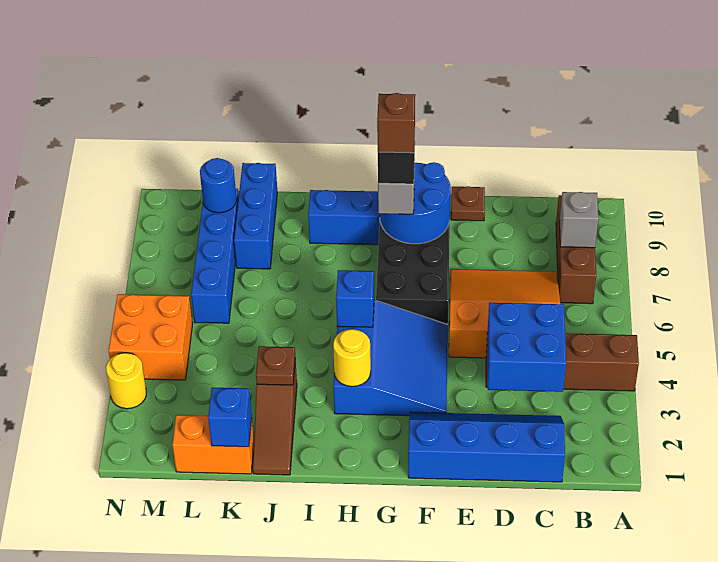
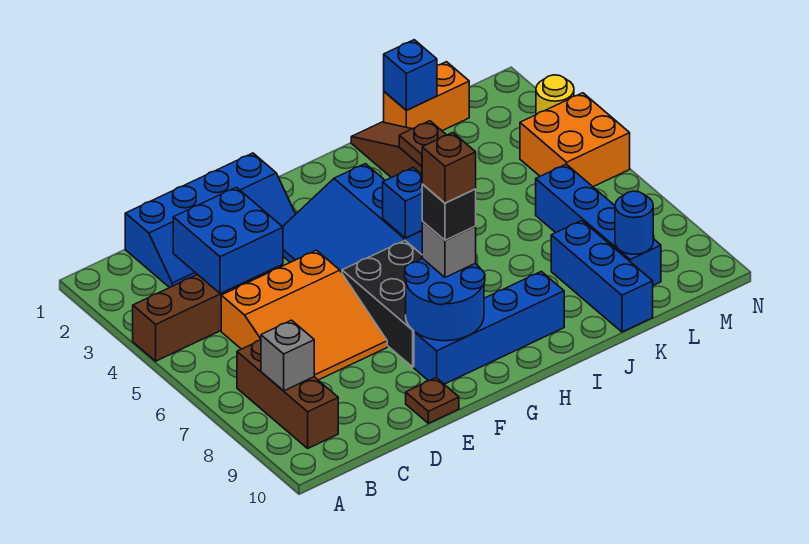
yellow round brick H3 level 2 -> none

